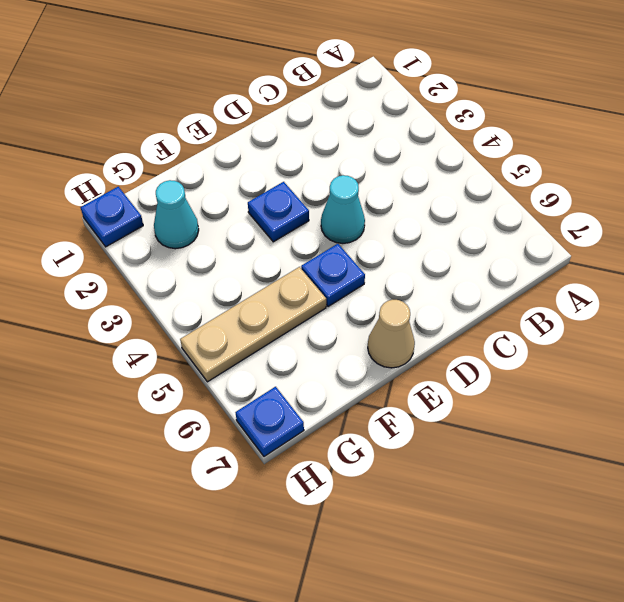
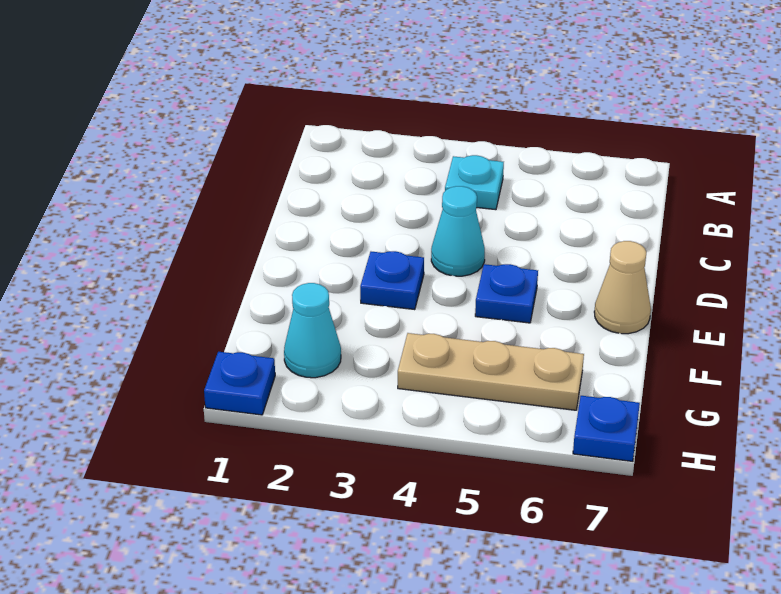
none -> cyan plate B4 level 1
tan plate F5:H5 level 1 -> tan plate G4:G6 level 1

